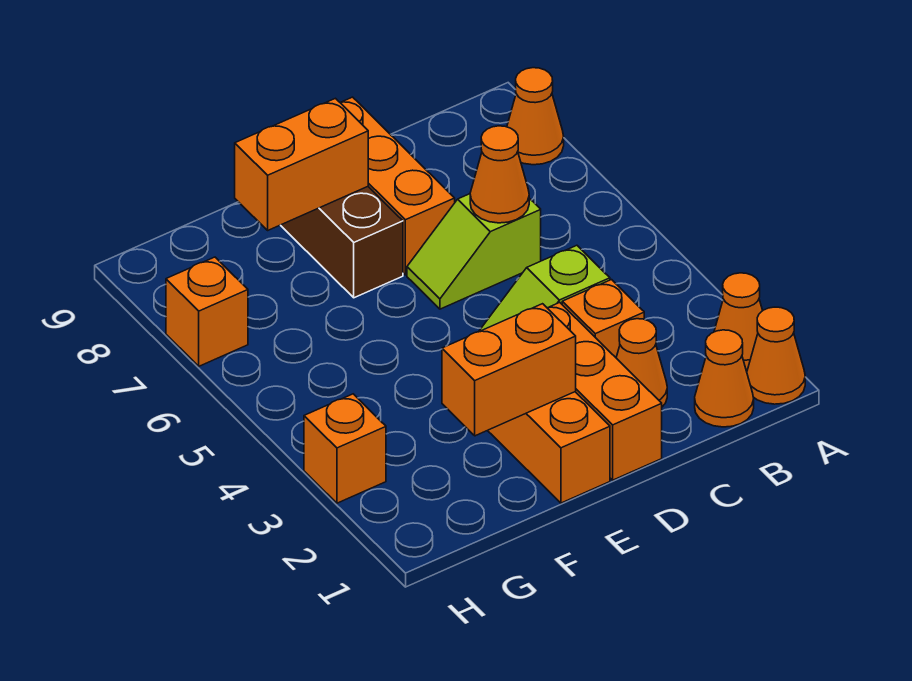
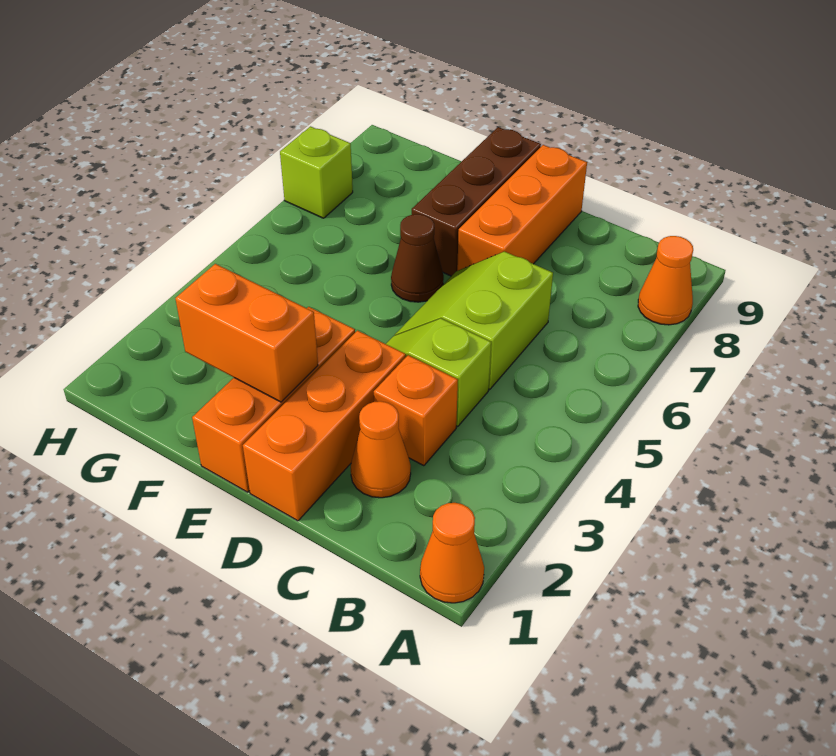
orange cone A2 level 1 -> none
orange cone B1 level 1 -> none
lime slope C6:D6 level 1 top C -> lime slope C5:D6 level 1 top C
orange cone C6 level 2 -> none
none -> brown cone E6 level 1
orange brick E8:F8 level 2 -> none
orange brick H3 level 1 -> none
orange brick H7 level 1 -> lime brick H7 level 1

